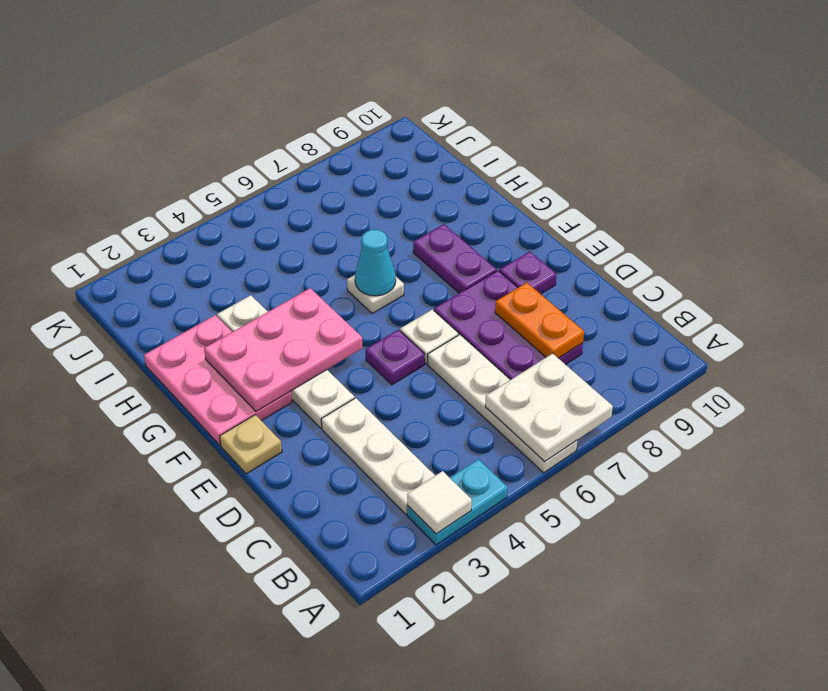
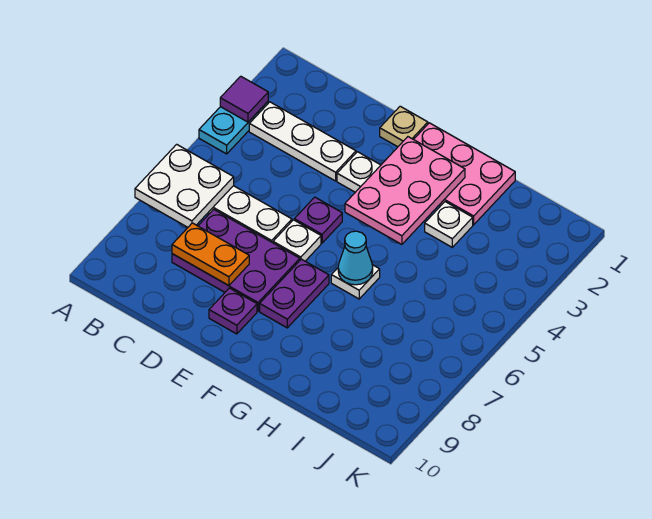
white tile A3 level 2 -> purple tile A3 level 2
purple plate F8:G8 level 1 -> purple plate F7:F8 level 1

